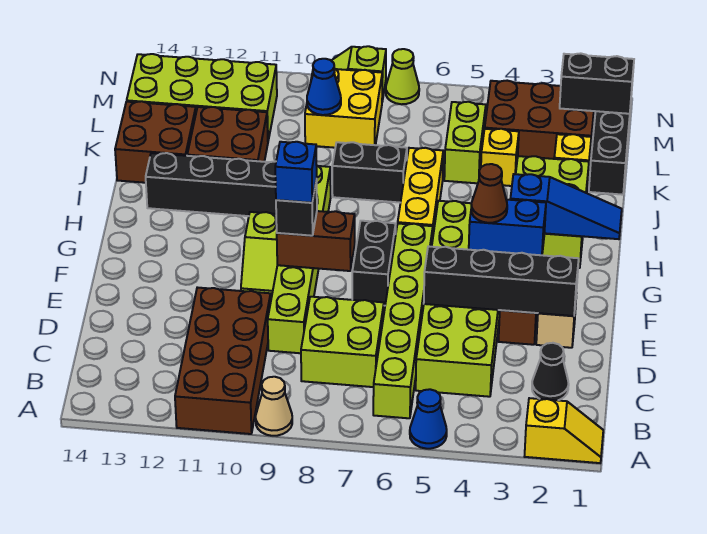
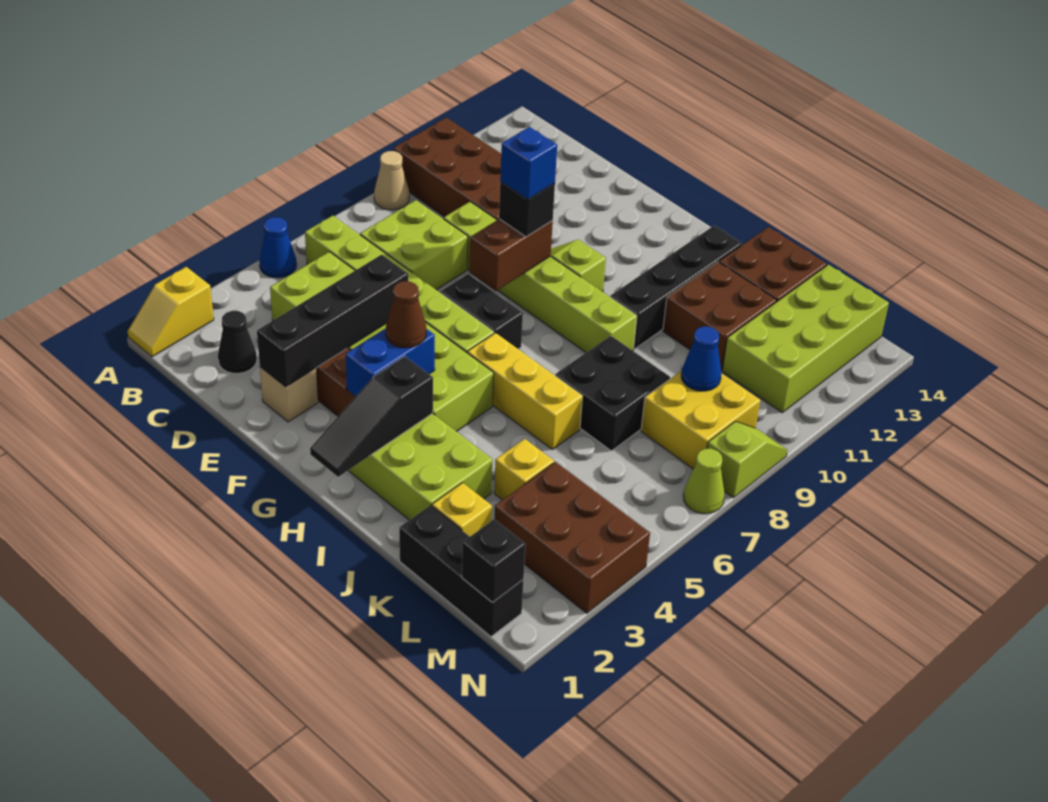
blue slope H1:H3 level 2 top 3 -> black slope H1:H3 level 2 top 3
black brick J7:J8 level 1 -> black brick J7:K8 level 1
lime brick K5:L5 level 1 -> none
brown brick L2:M4 level 1 -> brown brick L3:N4 level 1
black brick M1:M2 level 2 -> black brick M1 level 2

